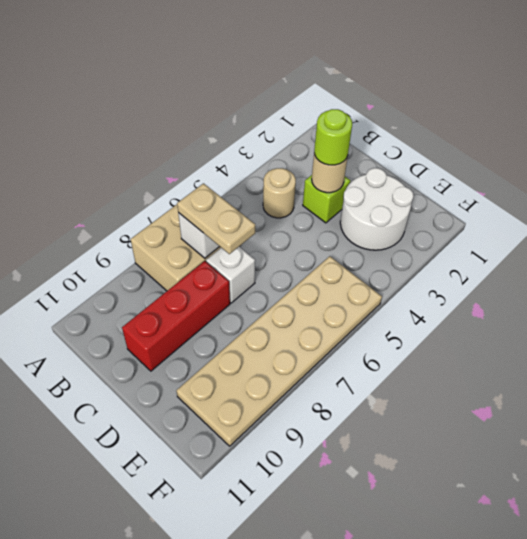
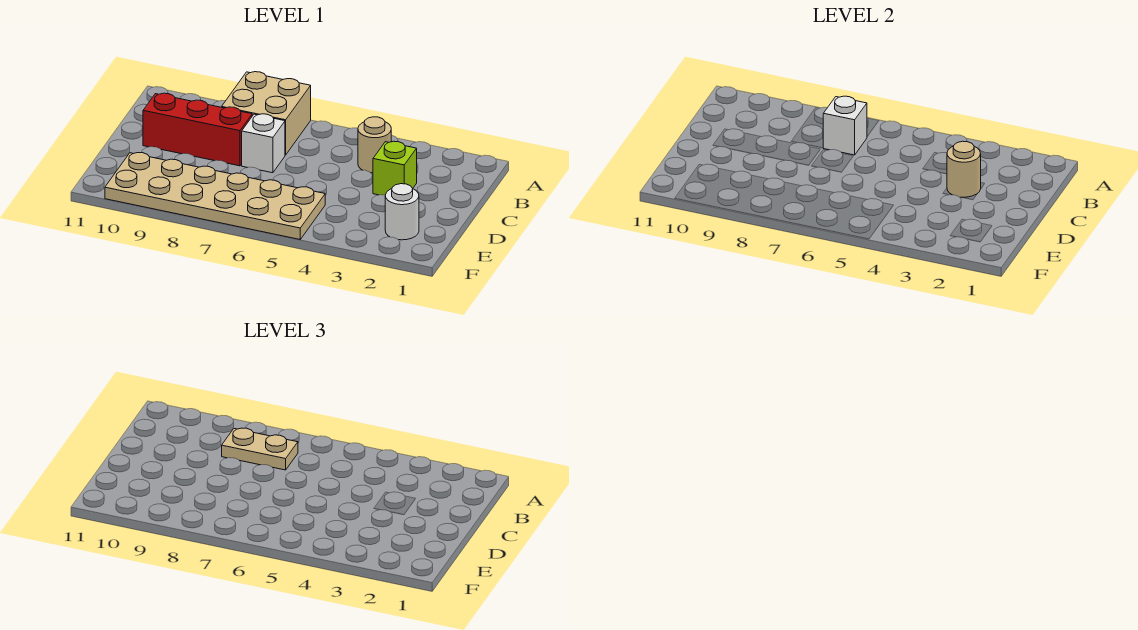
tan plate B7:C7 level 3 -> tan plate B7:B8 level 3
lime round brick C3 level 3 -> none
white round brick D2:E3 level 1 -> white round brick E2 level 1

